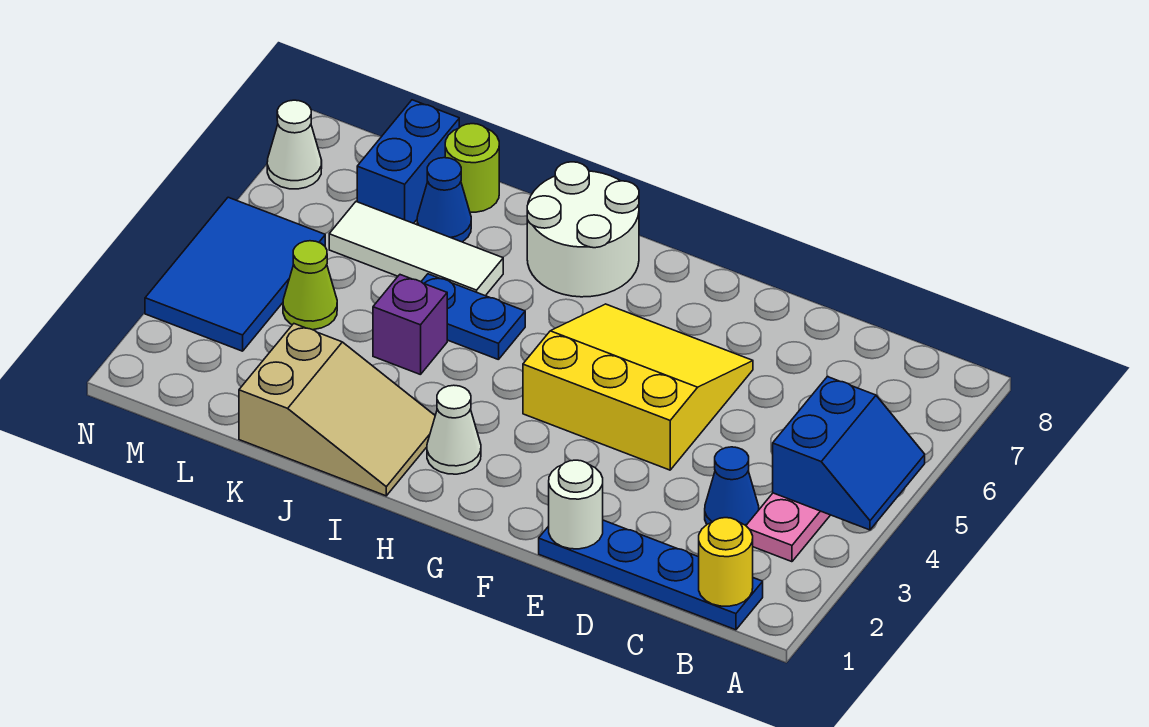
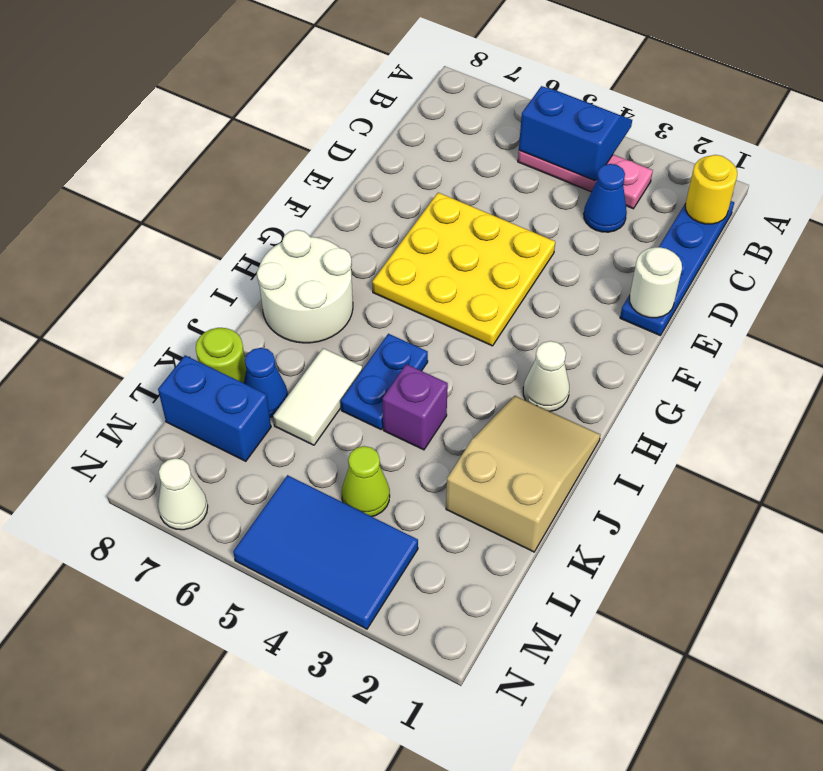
yellow slope E4:G6 level 1 top 4 -> yellow plate E4:G6 level 1
white tile J6:L6 level 1 -> white tile J6:K6 level 1

